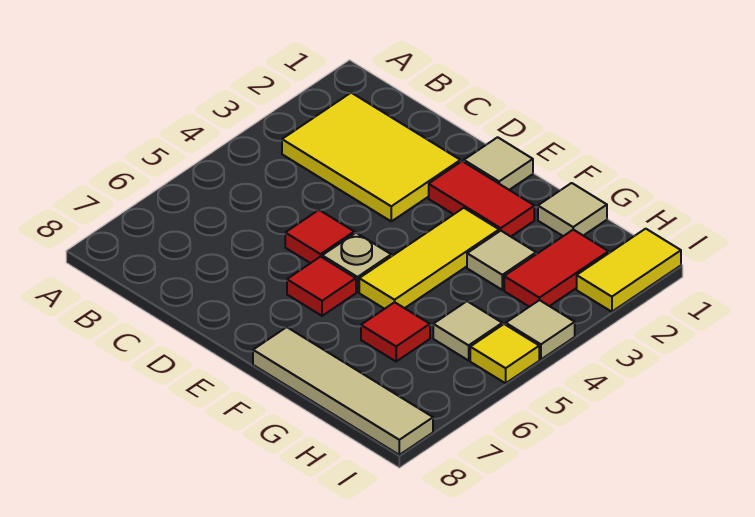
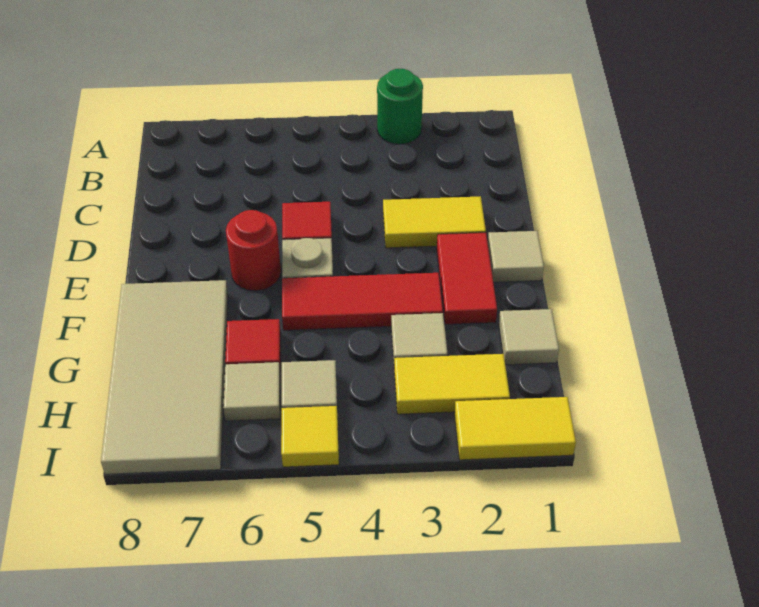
none -> green round brick A3 level 1
yellow tile B2:D3 level 1 -> yellow tile D2:D3 level 1
red tile E6 level 1 -> red round brick E6 level 1
yellow tile F3:F5 level 1 -> red tile F3:F5 level 1
tan tile F8:I8 level 1 -> tan tile F7:I8 level 1
red tile H2:H3 level 1 -> yellow tile H2:H3 level 1
tan tile I4 level 1 -> tan tile H6 level 1

